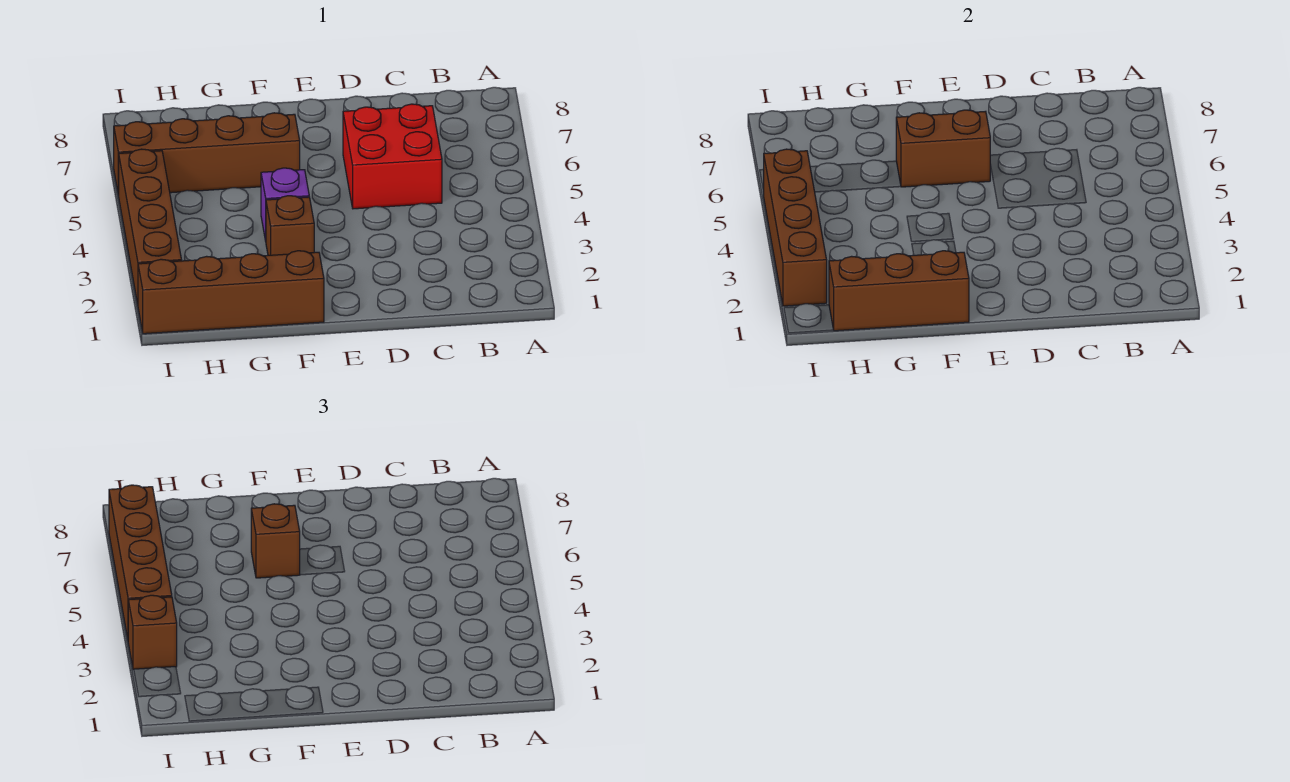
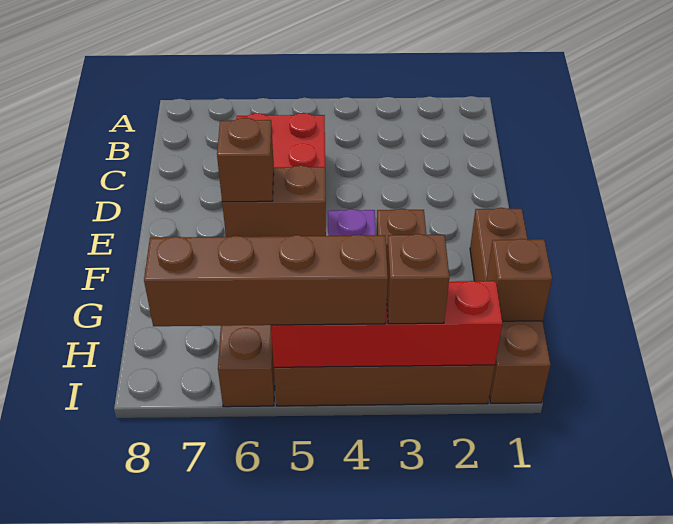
brown brick E6:F6 level 2 -> brown brick F5:F6 level 2
brown brick F1:H1 level 2 -> brown brick H1 level 2
brown brick I2:I5 level 2 -> red brick I2:I5 level 2

